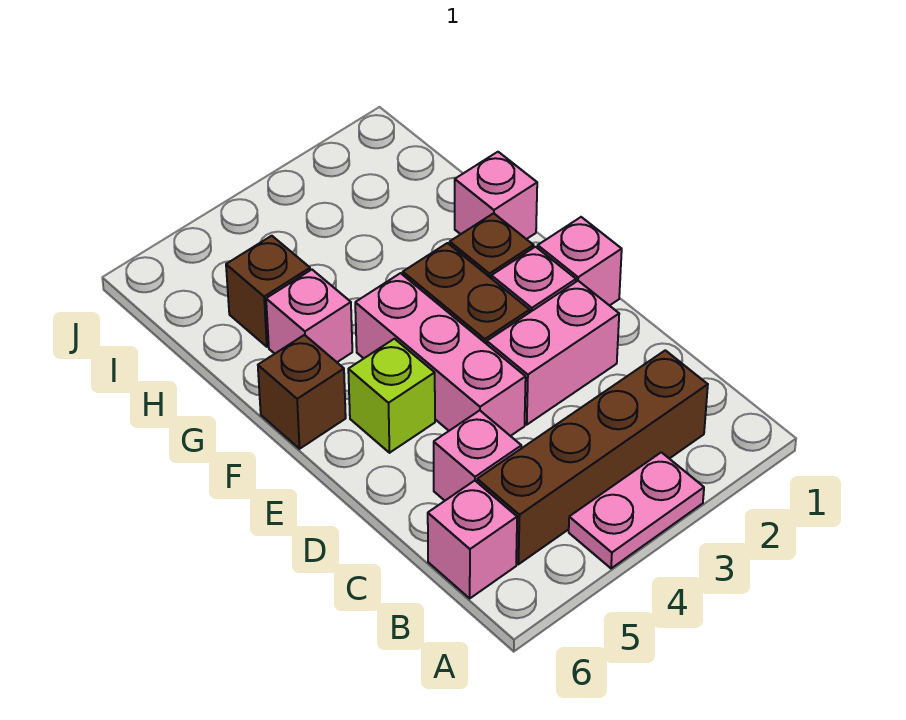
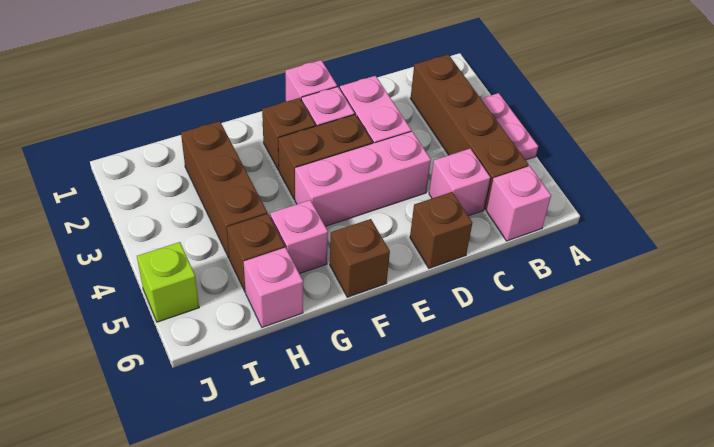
none -> brown brick D6 level 1
lime brick E5 level 1 -> lime brick J5 level 1
pink brick G1 level 1 -> pink brick H6 level 1
none -> brown brick H2:H4 level 1

